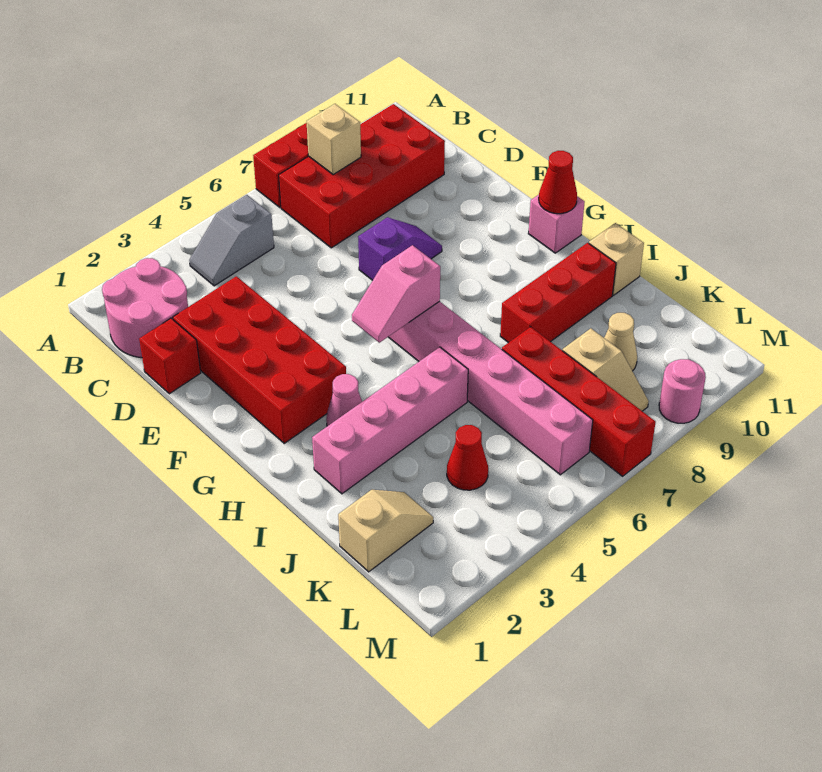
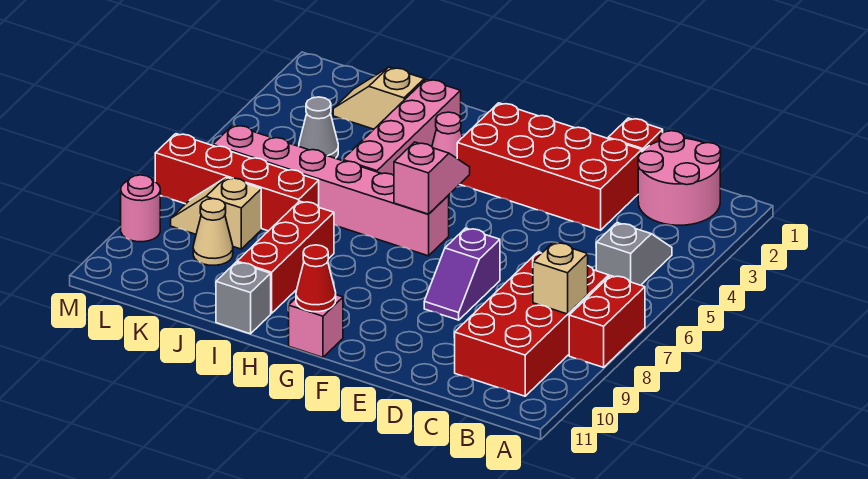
tan brick I11 level 1 -> grey brick I11 level 1
tan slope K1:K2 level 1 top 1 -> tan slope J2:K2 level 1 top J
red cone K4 level 1 -> grey cone K4 level 1

